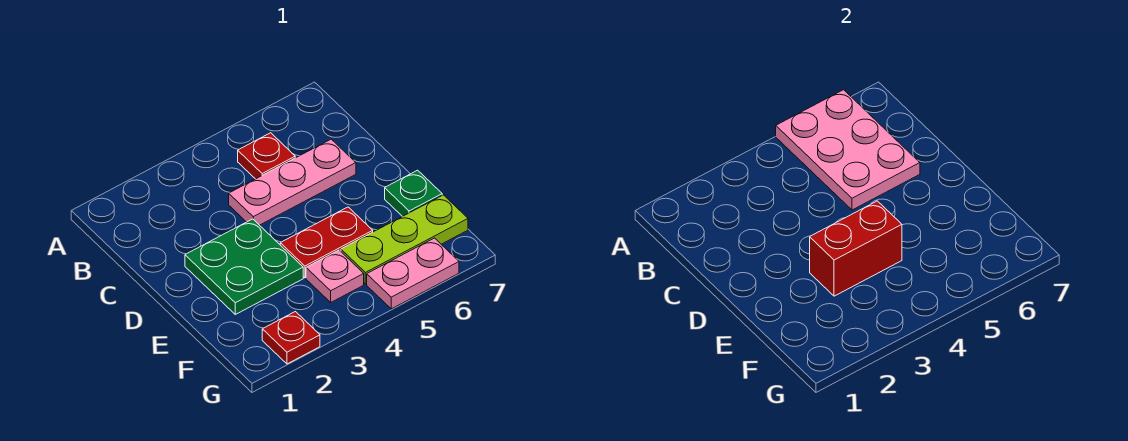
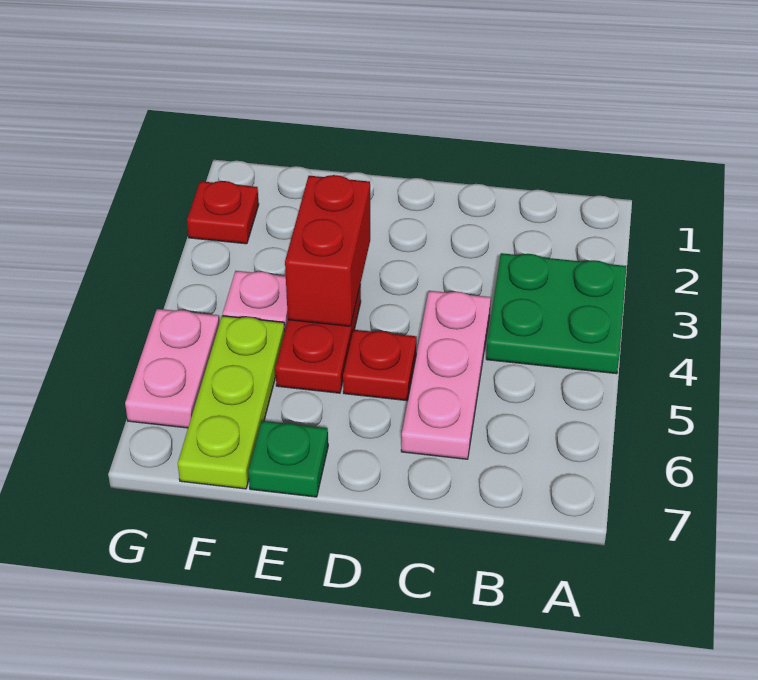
pink plate A5:C6 level 2 -> none
red plate B5 level 1 -> red plate D5 level 1
green plate D2:E3 level 1 -> green plate A3:B4 level 1

